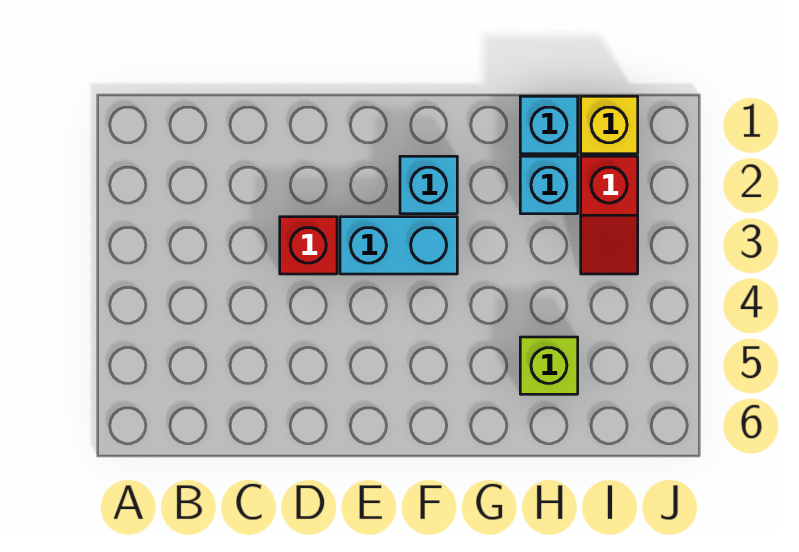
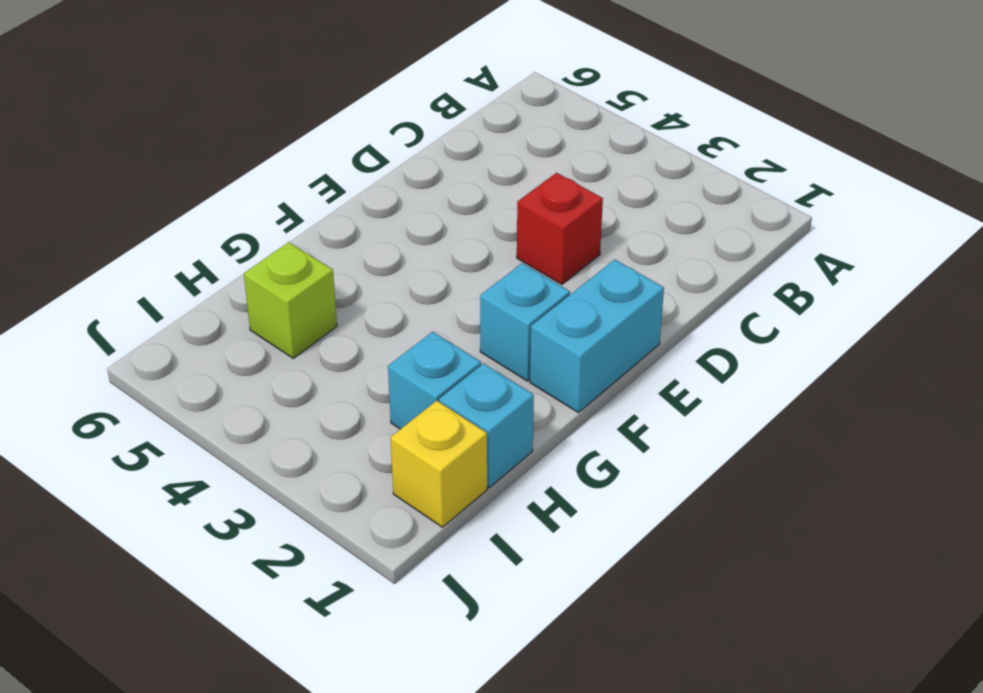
cyan brick E3:F3 level 1 -> cyan brick E1:F1 level 1
red slope I2:I3 level 1 top 2 -> none

